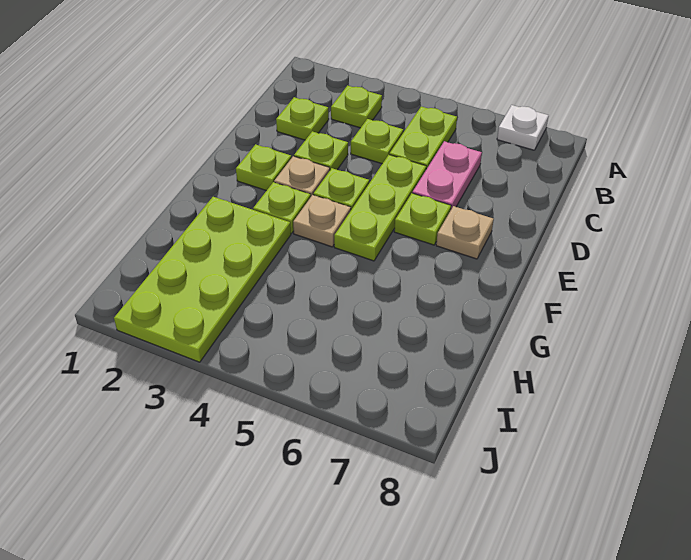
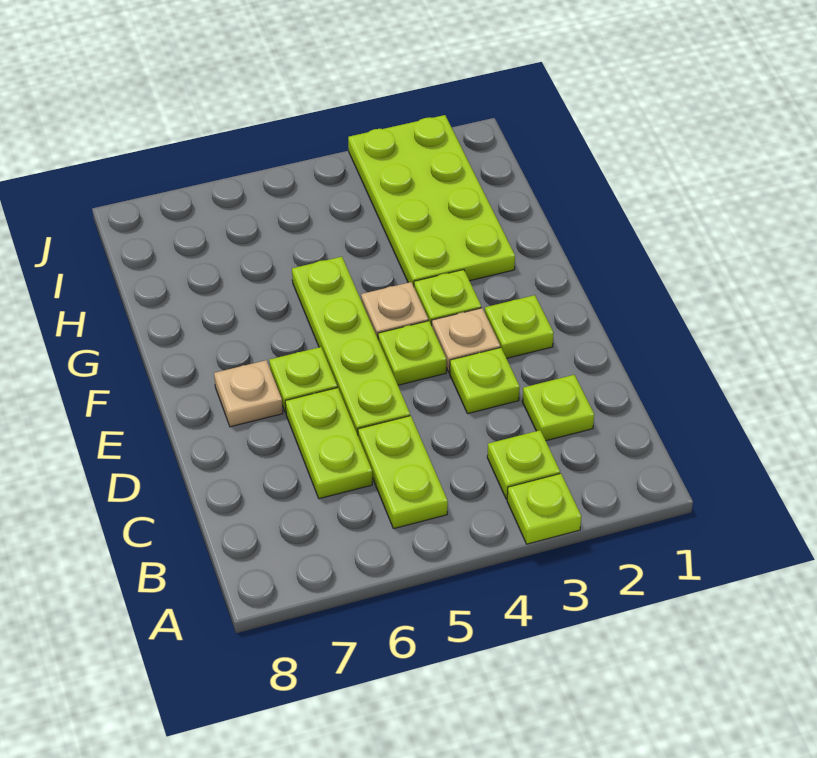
white plate A7 level 1 -> none
lime plate C4 level 1 -> lime plate A3 level 1
pink plate C6:D6 level 1 -> lime plate C6:D6 level 1
lime plate D5:F5 level 1 -> lime plate D5:G5 level 1

